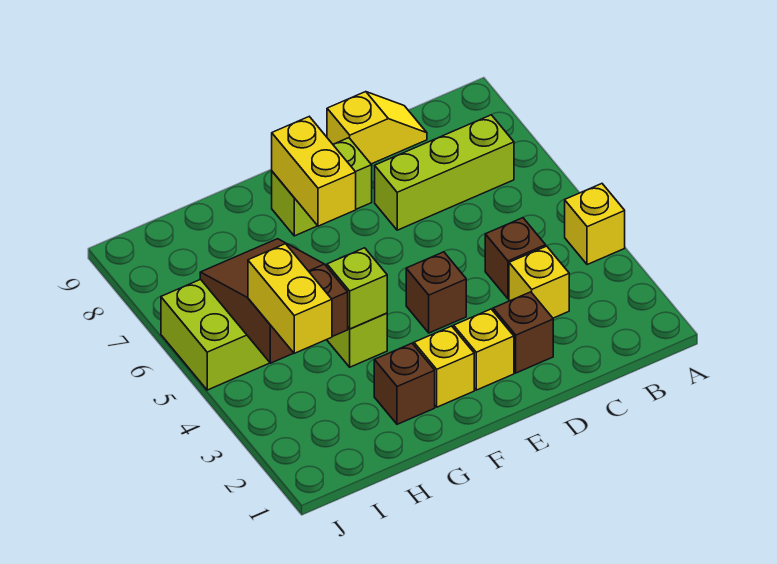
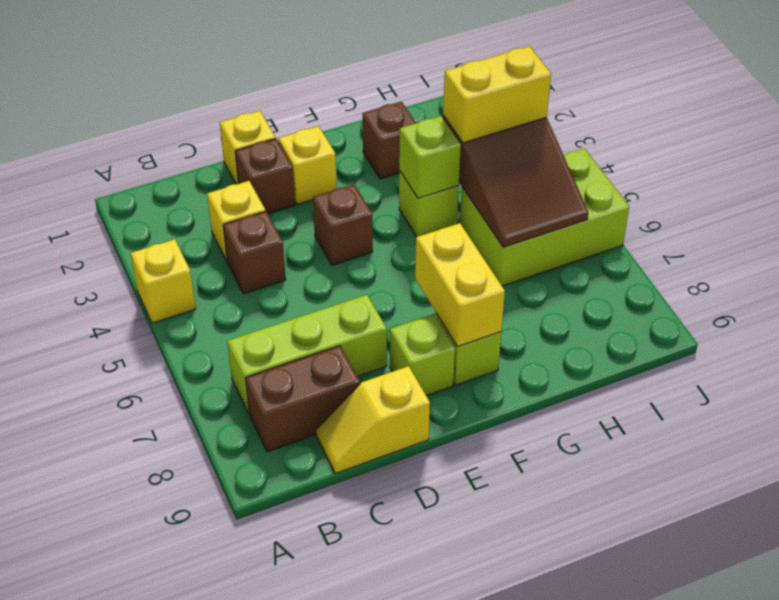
none -> brown brick B8:C8 level 1
yellow brick F2 level 1 -> yellow brick D1 level 1
yellow brick I3:I4 level 3 -> yellow brick H4:I4 level 3

